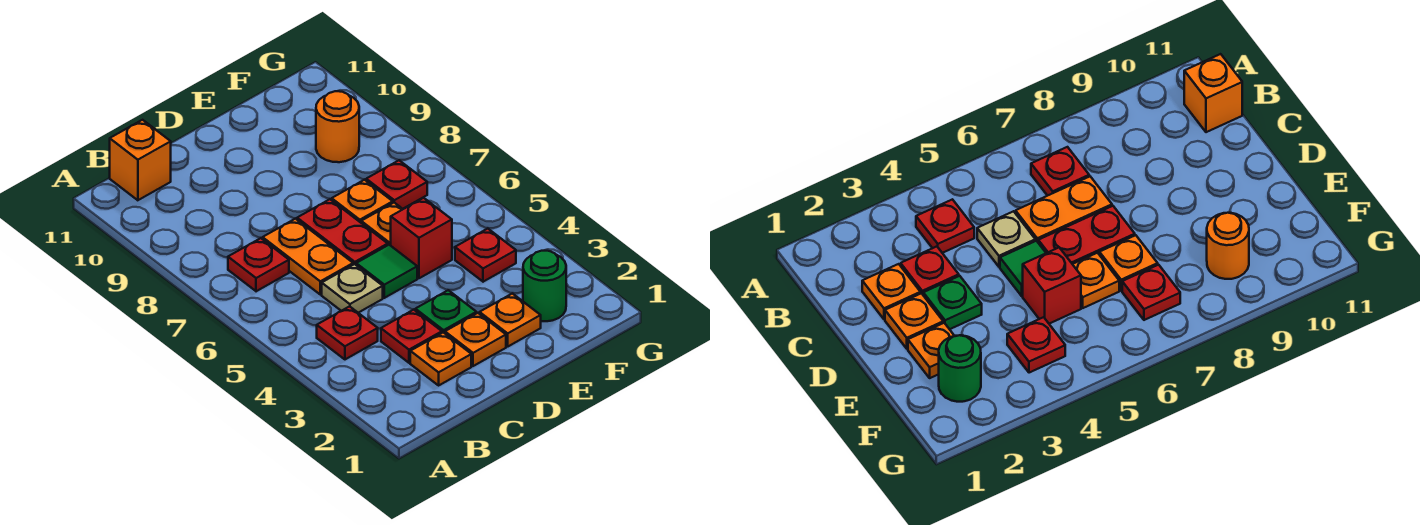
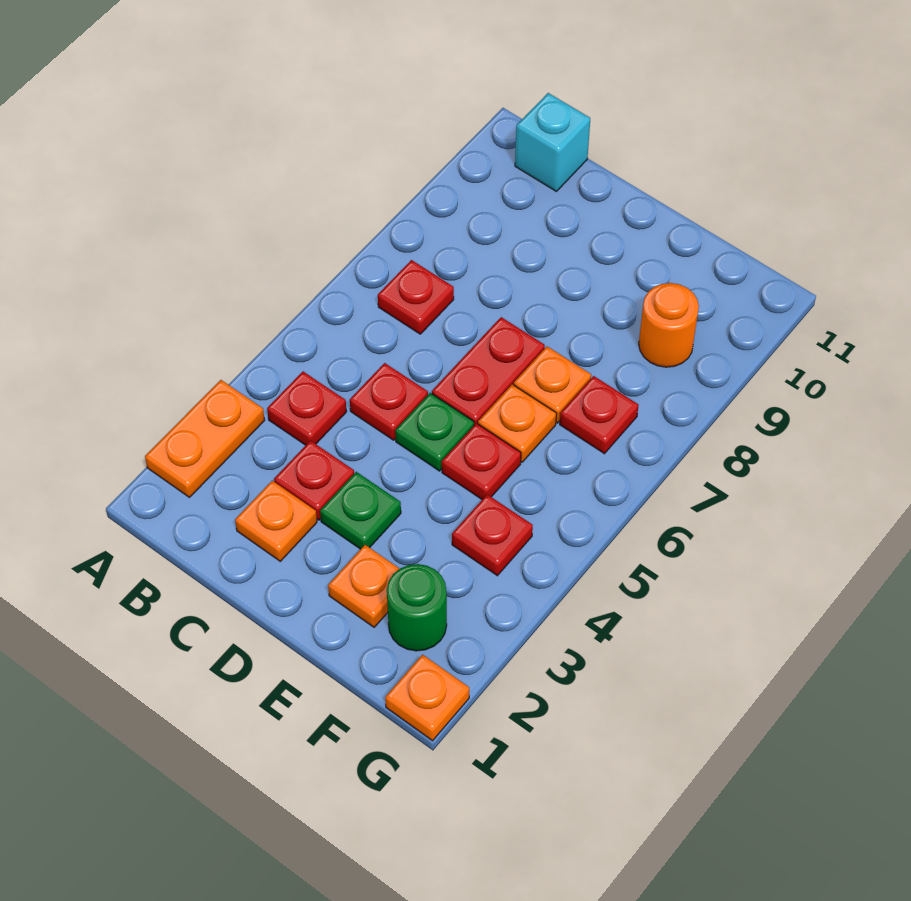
orange brick B11 level 1 -> cyan brick B11 level 1
tan plate C5 level 1 -> red plate C5 level 1
orange plate C6:C7 level 1 -> orange plate A2:A3 level 1
orange plate D2 level 1 -> orange plate G1 level 1
green tile D5 level 1 -> green plate D5 level 1
red brick E5 level 1 -> red plate E5 level 1

